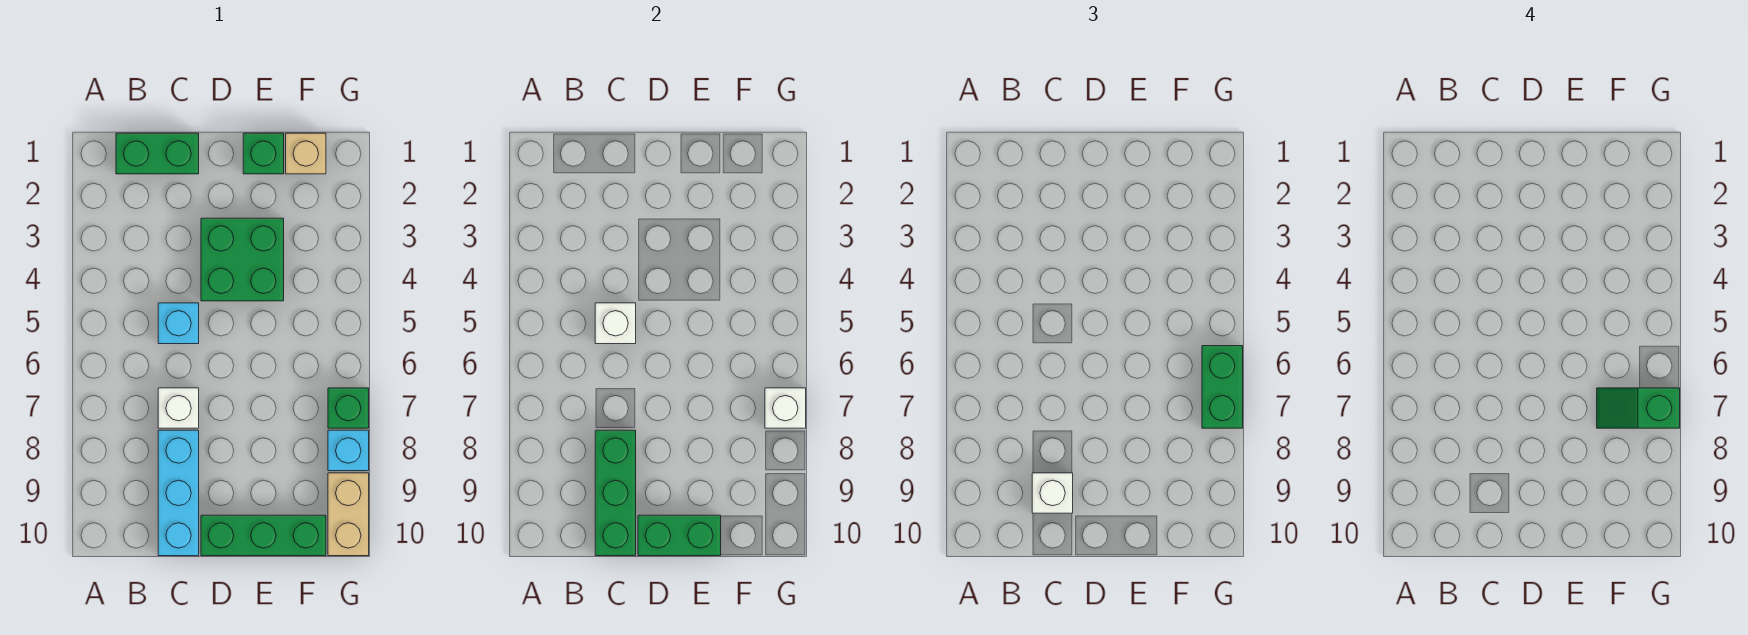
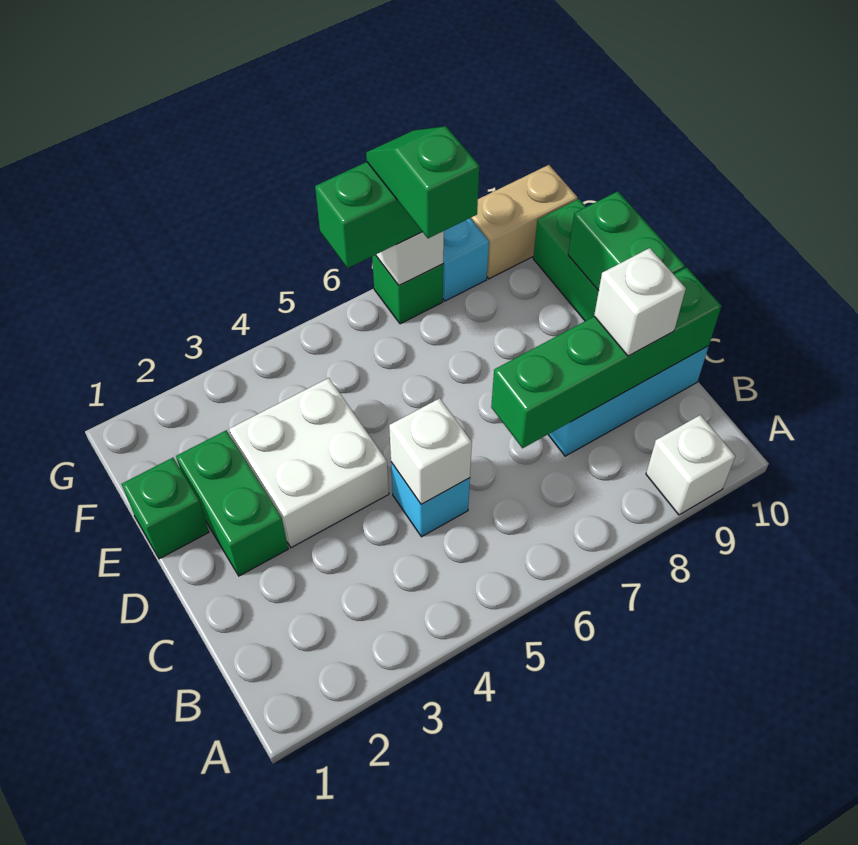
green brick B1:C1 level 1 -> green brick D2:E2 level 1
white brick C7 level 1 -> white brick A9 level 1
green brick C8:C10 level 2 -> green brick C7:C10 level 2
green brick D3:E4 level 1 -> white brick D3:E4 level 1
tan brick F1 level 1 -> none
green slope F7:G7 level 4 top G -> green slope F7:G7 level 4 top F

